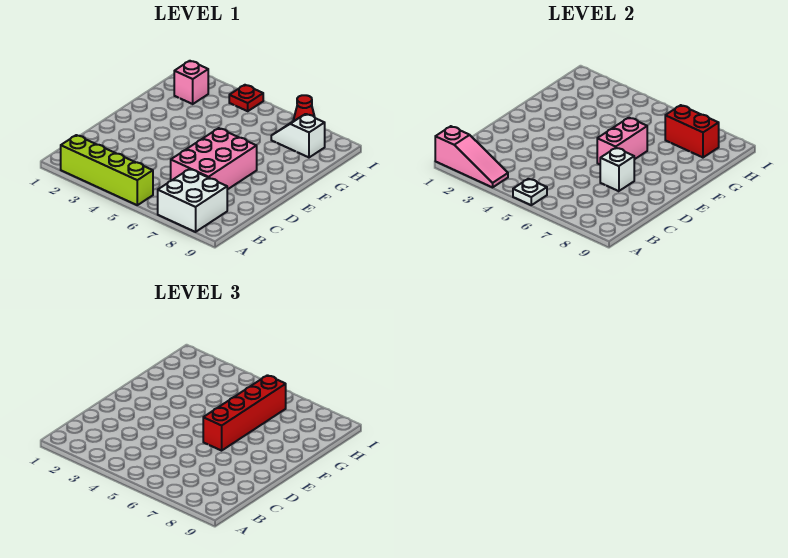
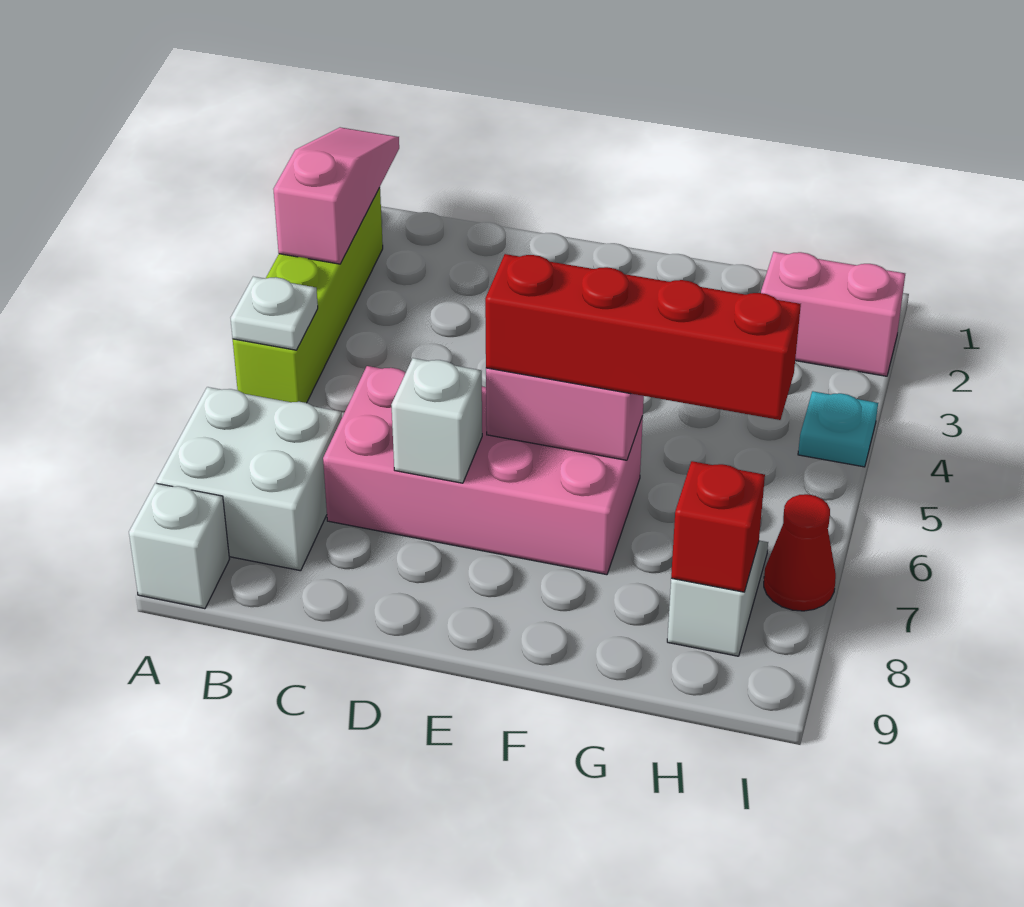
pink slope A1:A3 level 2 top 1 -> pink slope A1:A3 level 2 top 3
none -> white brick A9 level 1
pink brick C6:E7 level 1 -> pink brick C6:F7 level 1
pink brick H2 level 1 -> pink brick H2:I2 level 1
red brick H7:H8 level 2 -> red brick H8 level 2
red plate I4 level 1 -> cyan plate I4 level 1

